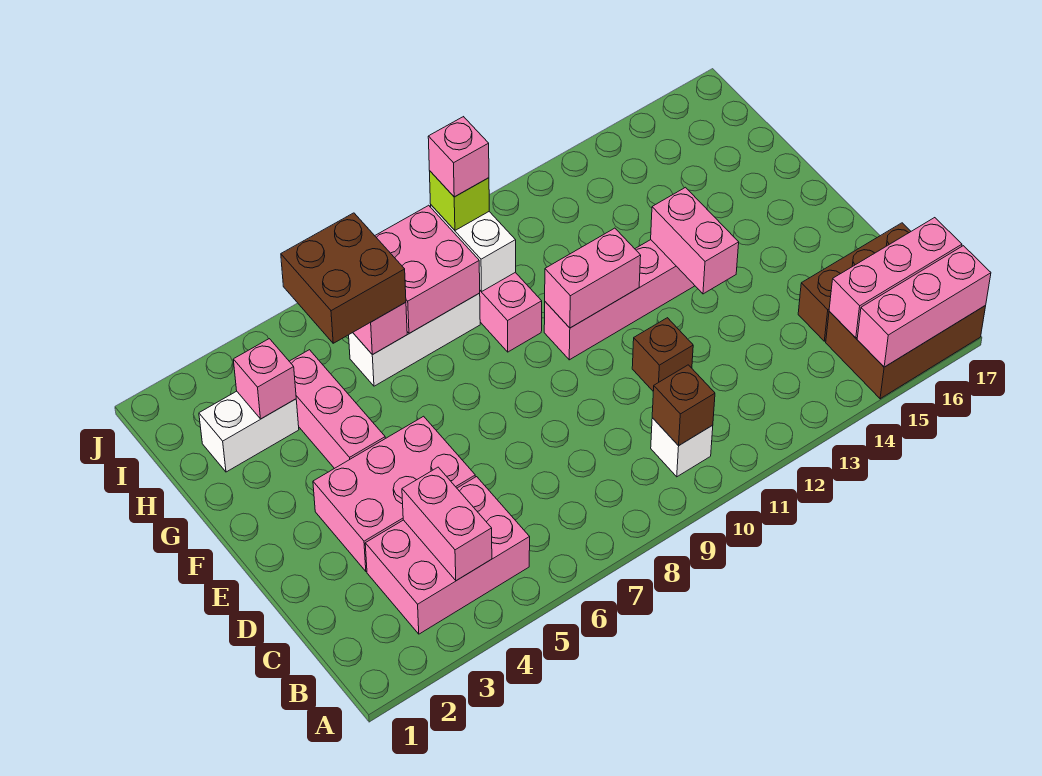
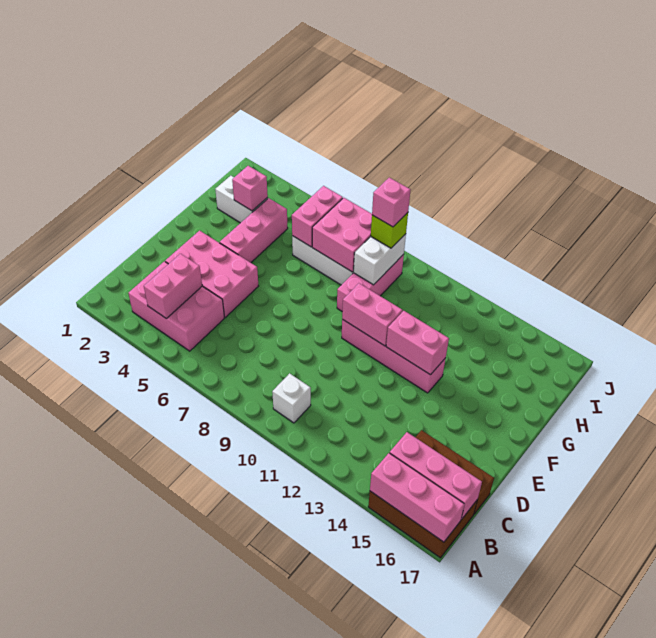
brown brick B10 level 2 -> none
brown brick D11 level 1 -> none
pink brick E13:F13 level 2 -> pink brick F12:F13 level 2
brown brick H5:I6 level 3 -> none

